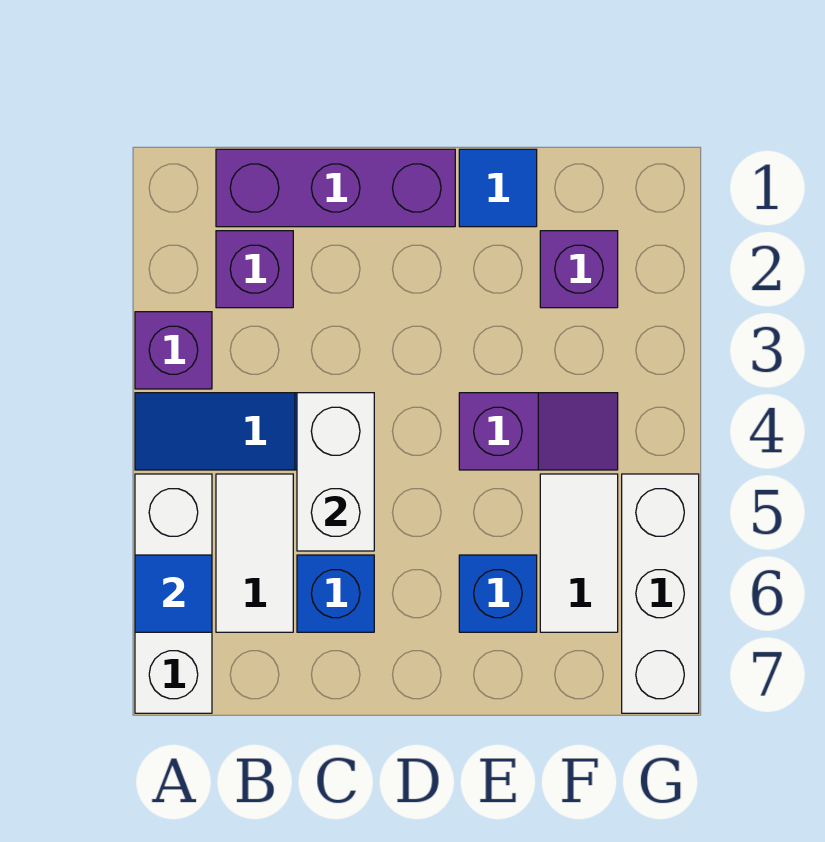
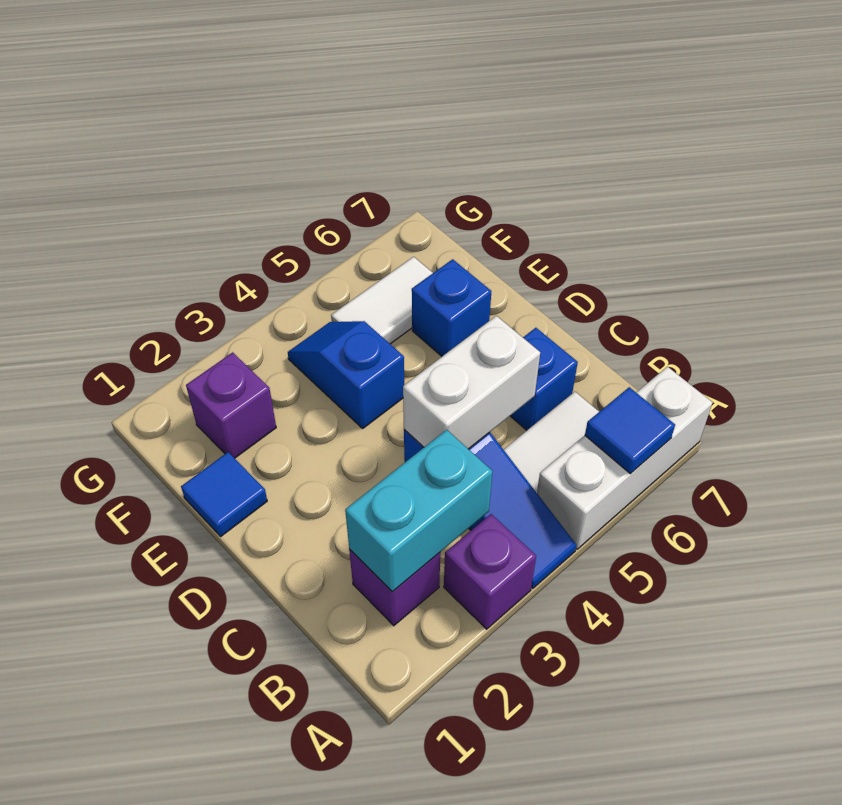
purple brick B1:D1 level 1 -> none
none -> cyan brick B2:B3 level 2
purple slope E4:F4 level 1 top E -> blue slope E4:F4 level 1 top E
white brick G5:G7 level 1 -> none

